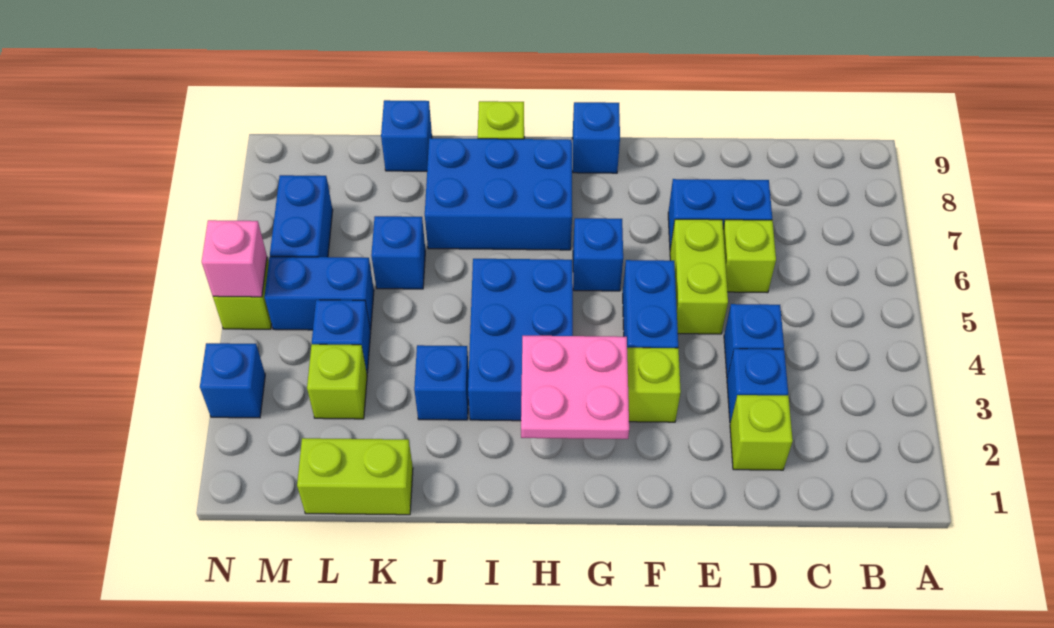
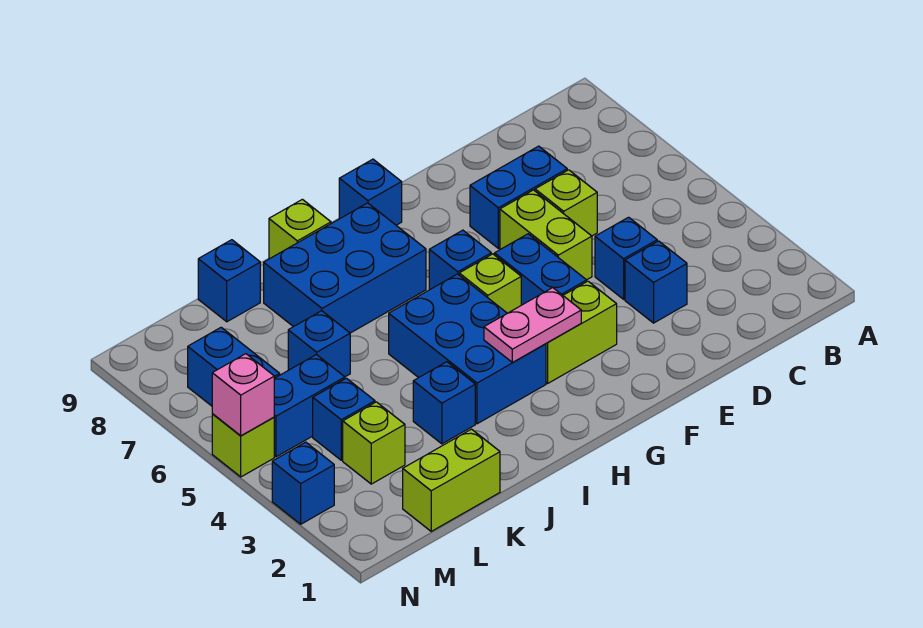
lime brick D2 level 1 -> lime brick G5 level 1
pink plate G2:H3 level 2 -> pink plate G3:H3 level 2

